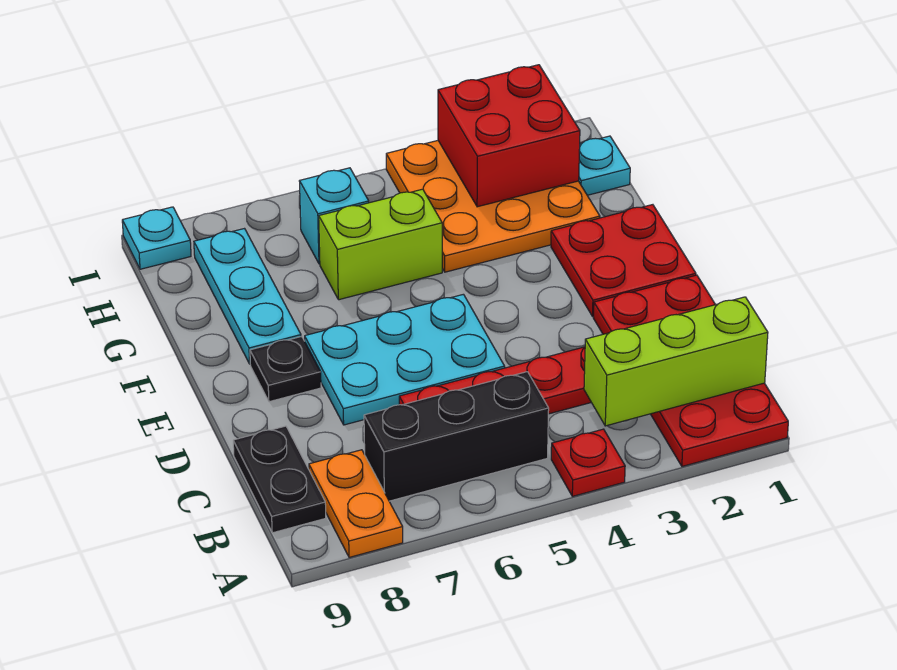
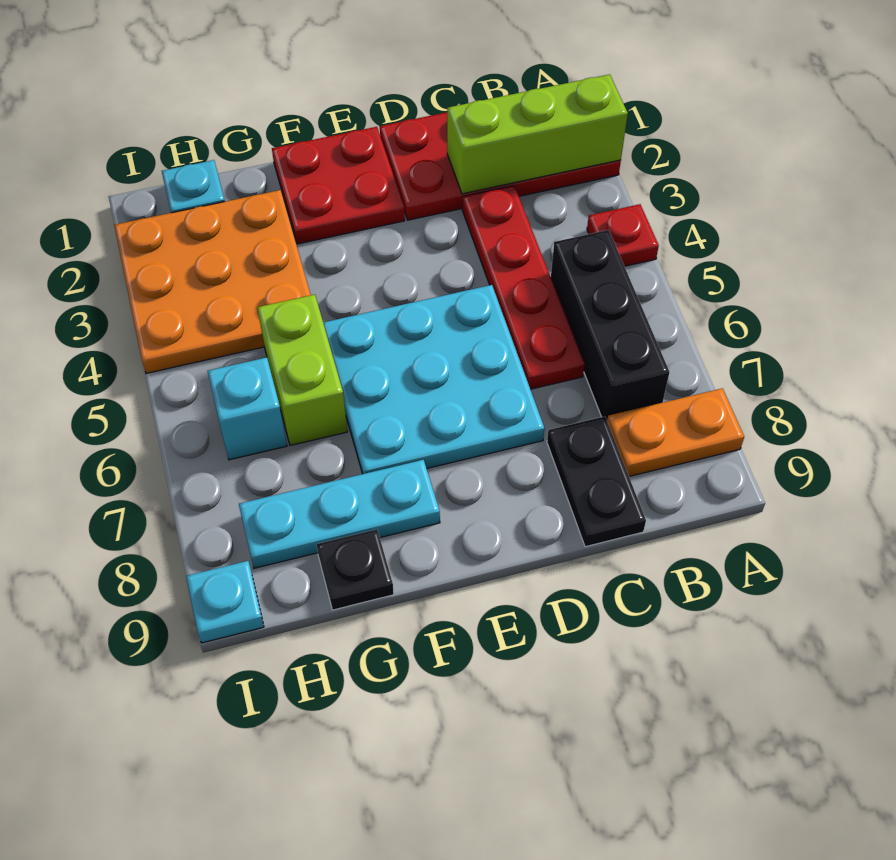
lime brick B1:B3 level 2 -> lime brick A2:C2 level 2
black plate B9:C9 level 1 -> black plate C8:C9 level 1
cyan plate D5:E7 level 1 -> cyan plate D5:F7 level 1
black plate E8 level 1 -> black plate G9 level 1
red brick H2:I3 level 2 -> none

